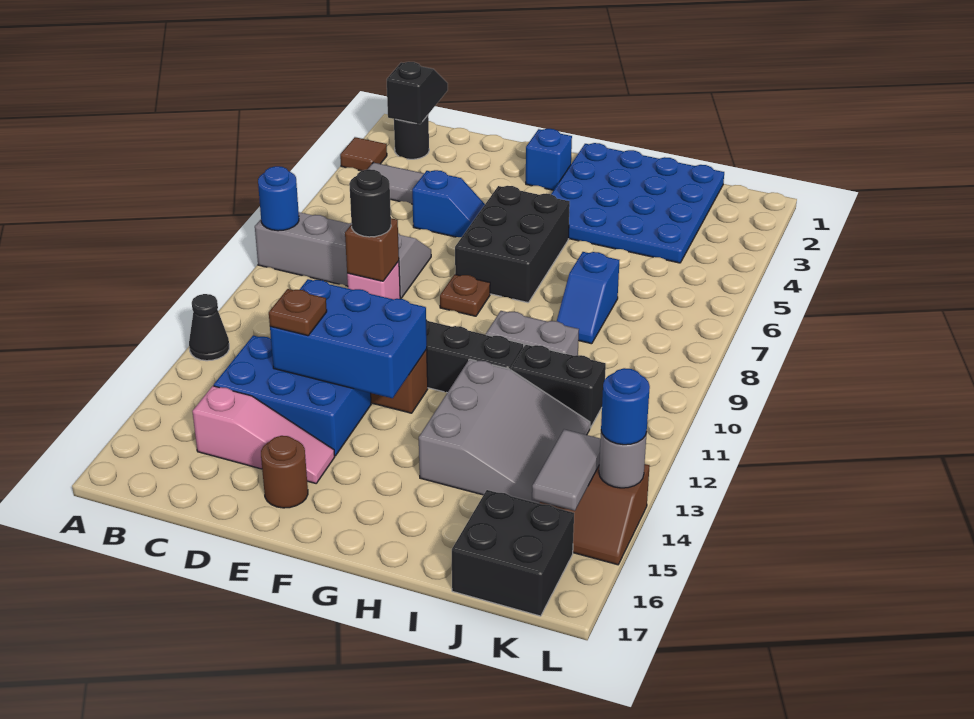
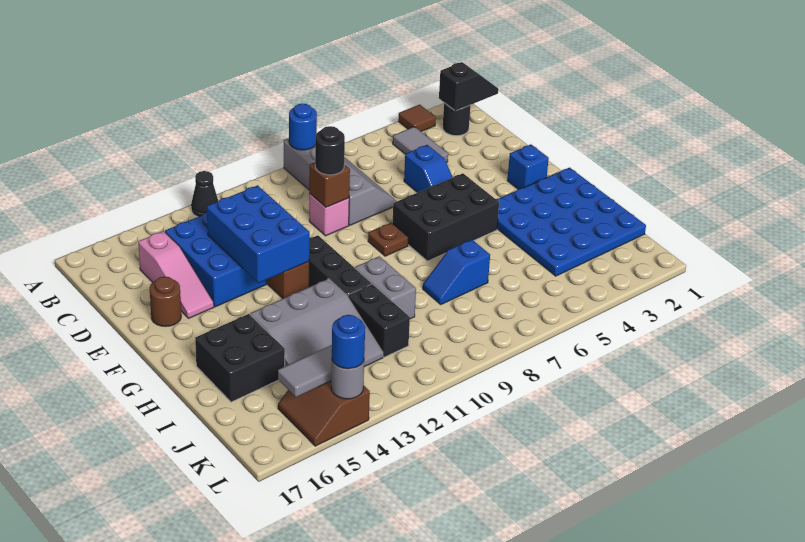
brown plate D13 level 3 -> none
black brick J16:K17 level 1 -> black brick H15:I16 level 1

